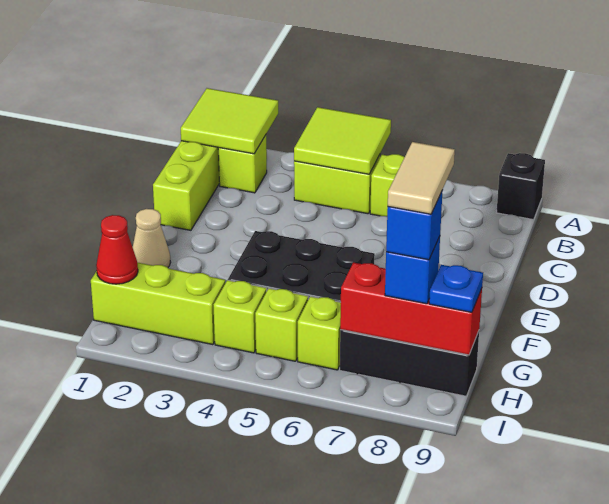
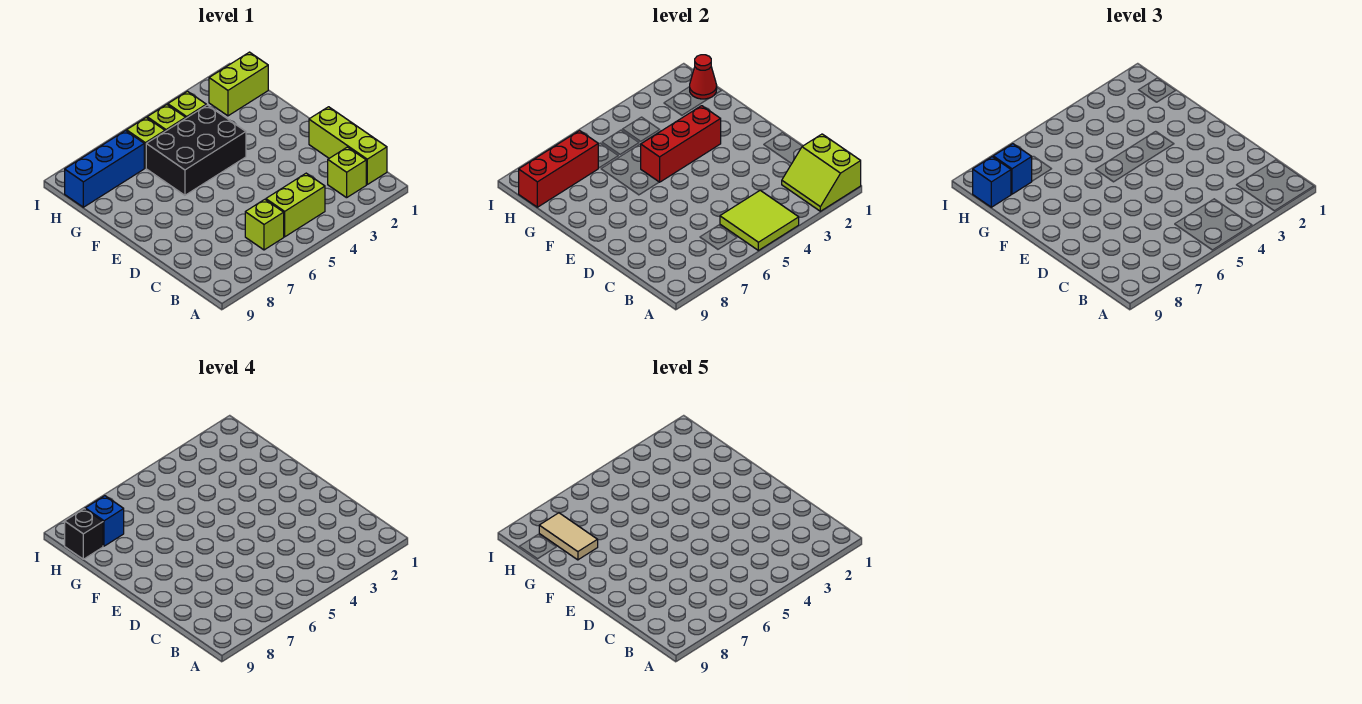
lime tile A1:B2 level 2 -> lime slope A1:B2 level 2 top 1
black brick A9 level 1 -> black brick H9 level 4
tan cone F1 level 1 -> none
none -> red brick F3:F5 level 2
lime brick H1:H3 level 1 -> lime brick H1:H2 level 1
black brick H7:H9 level 1 -> blue brick H7:H9 level 1
blue plate H9 level 3 -> blue brick H9 level 3

